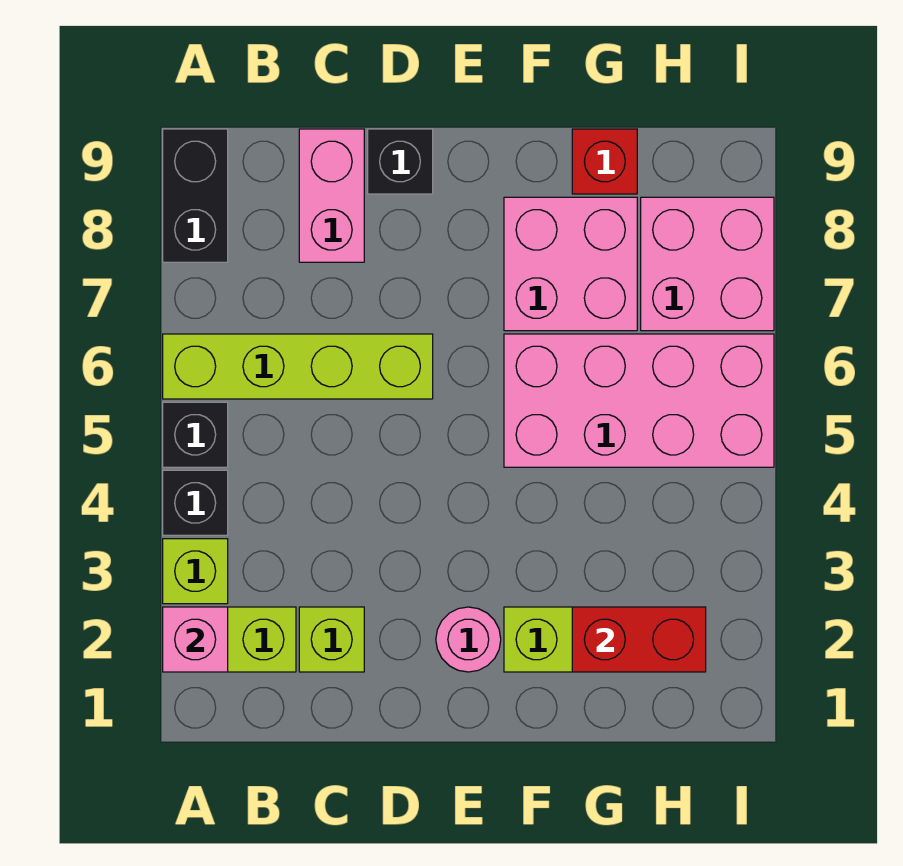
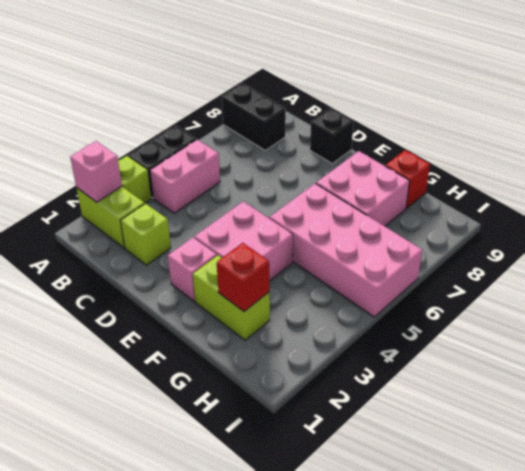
lime brick A6:D6 level 1 -> none
black brick A8:A9 level 1 -> black brick A8:B8 level 1
pink brick C8:C9 level 1 -> pink brick B4:B5 level 1
pink round brick E2 level 1 -> pink brick E2 level 1
red brick G2:H2 level 2 -> red brick G2 level 2
pink brick H7:I8 level 1 -> pink brick E3:F4 level 1

